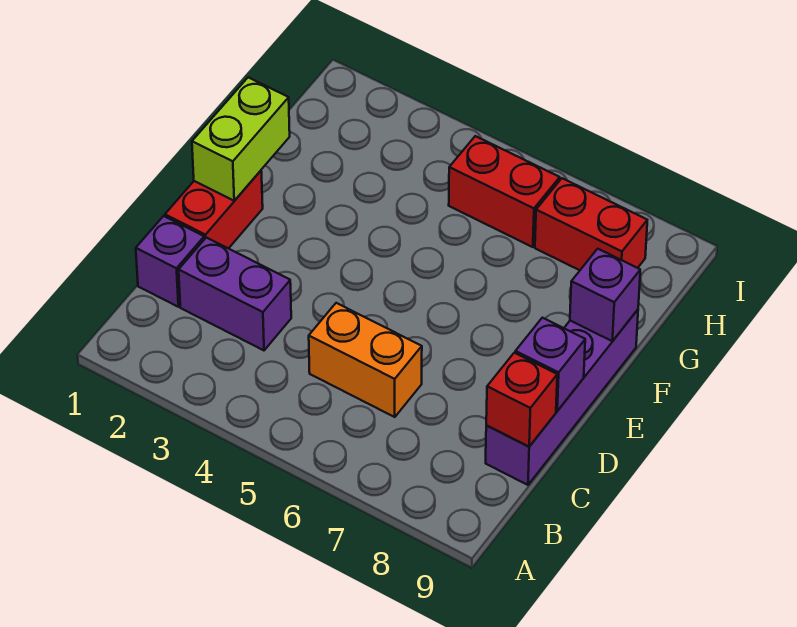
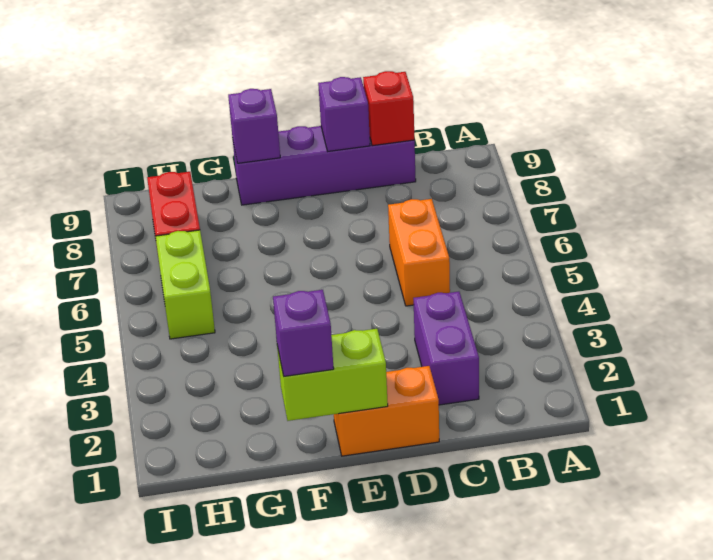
purple brick C1 level 1 -> purple brick F1 level 3
red brick D1:E1 level 1 -> orange brick D1:E1 level 1
red brick H5:H6 level 1 -> lime brick H5:H6 level 1

